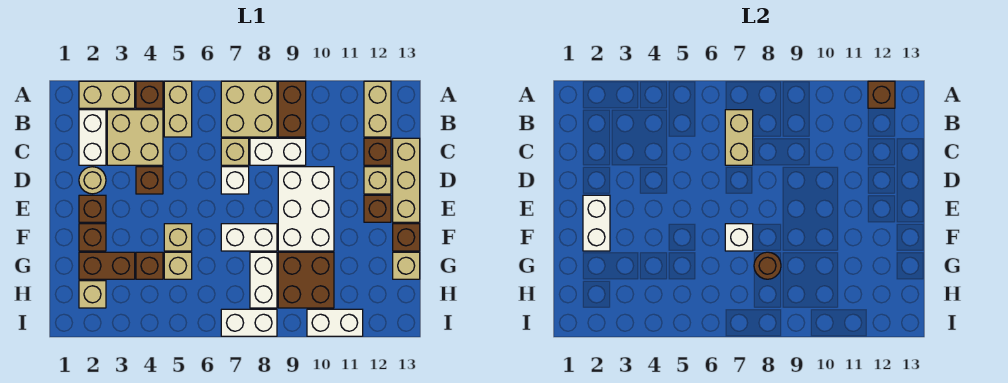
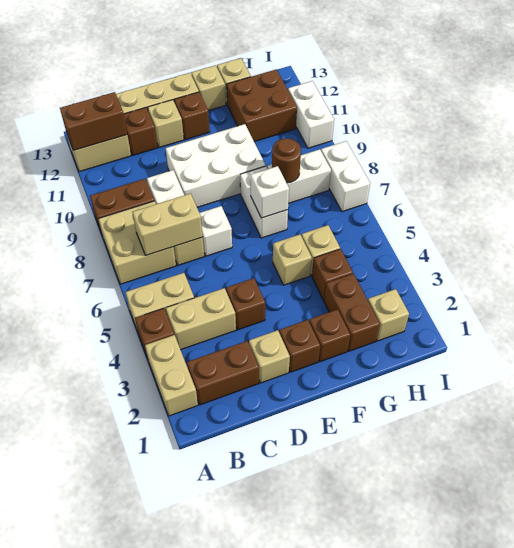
brown brick A12 level 2 -> brown brick A12:B12 level 2
white brick B2:C2 level 1 -> brown brick B2:C2 level 1
tan brick B3:C4 level 1 -> tan brick B4:C4 level 1
tan round brick D2 level 1 -> tan brick D2 level 1
white brick E2:F2 level 2 -> none
brown brick F13 level 1 -> tan brick F13 level 1
brown brick G9:H10 level 1 -> brown brick G11:H12 level 1

